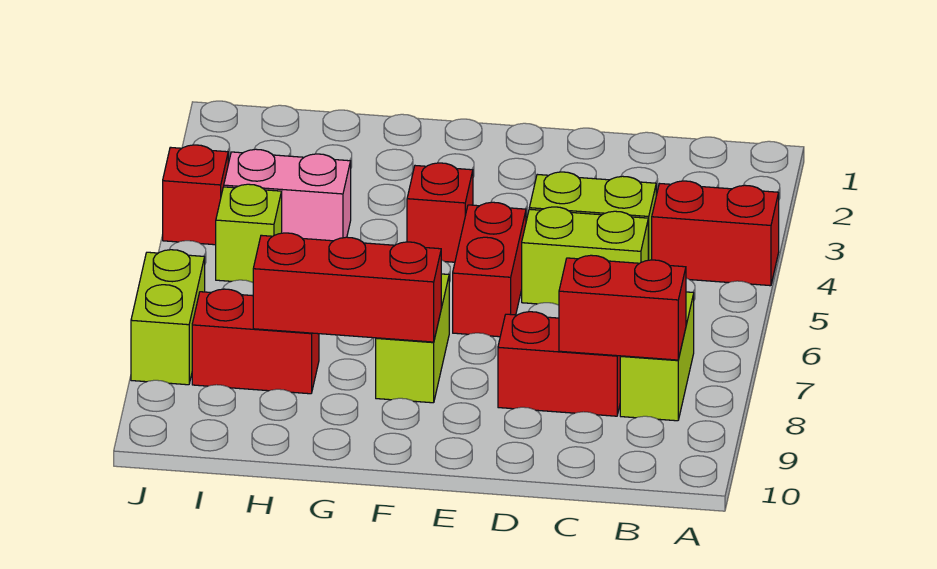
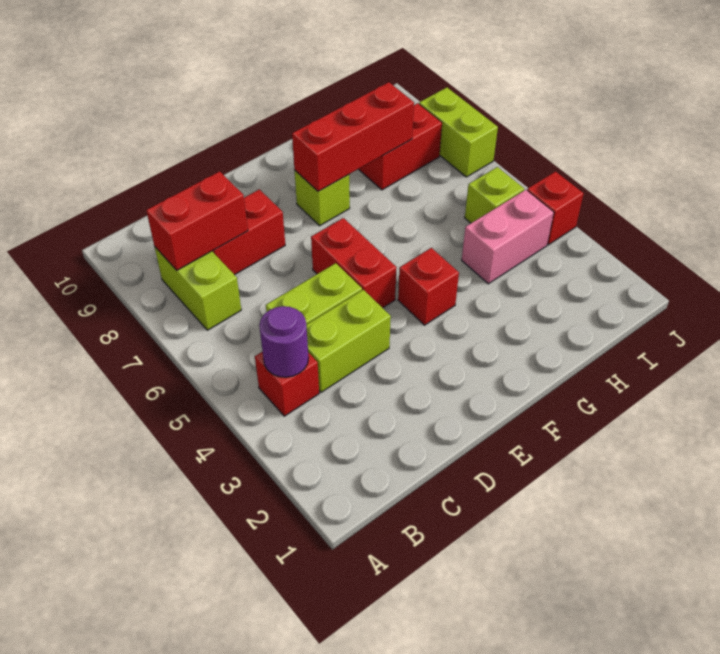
red brick A4:B4 level 1 -> red brick B4 level 1
none -> purple round brick B4 level 2
lime brick F7:F8 level 1 -> lime brick F8 level 1

